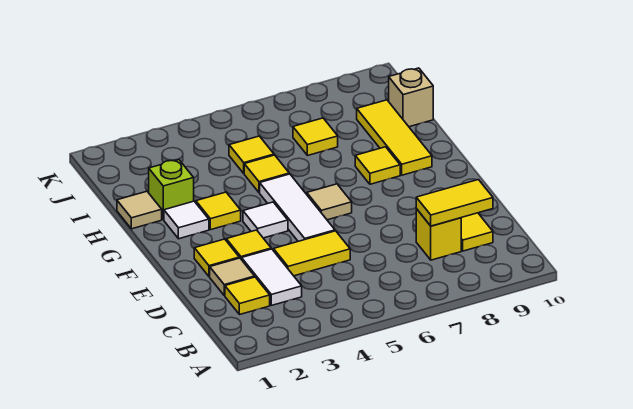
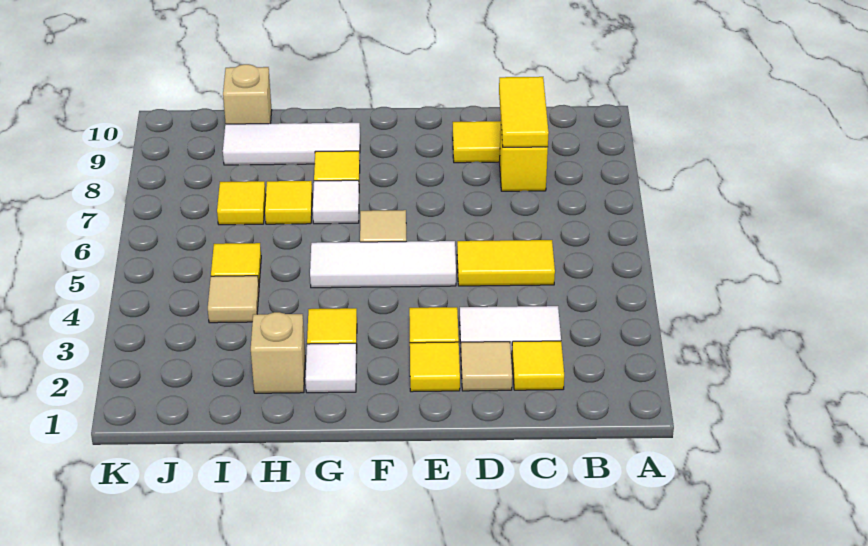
yellow tile D4:D5 level 1 -> yellow tile C5:D5 level 1
white tile F4 level 1 -> white tile G7 level 1
yellow tile G9:I9 level 1 -> white tile G9:I9 level 1
tan tile H1 level 1 -> tan tile I4 level 1
lime brick H2 level 1 -> tan brick H2 level 1
yellow tile H5 level 1 -> yellow tile H7 level 1

